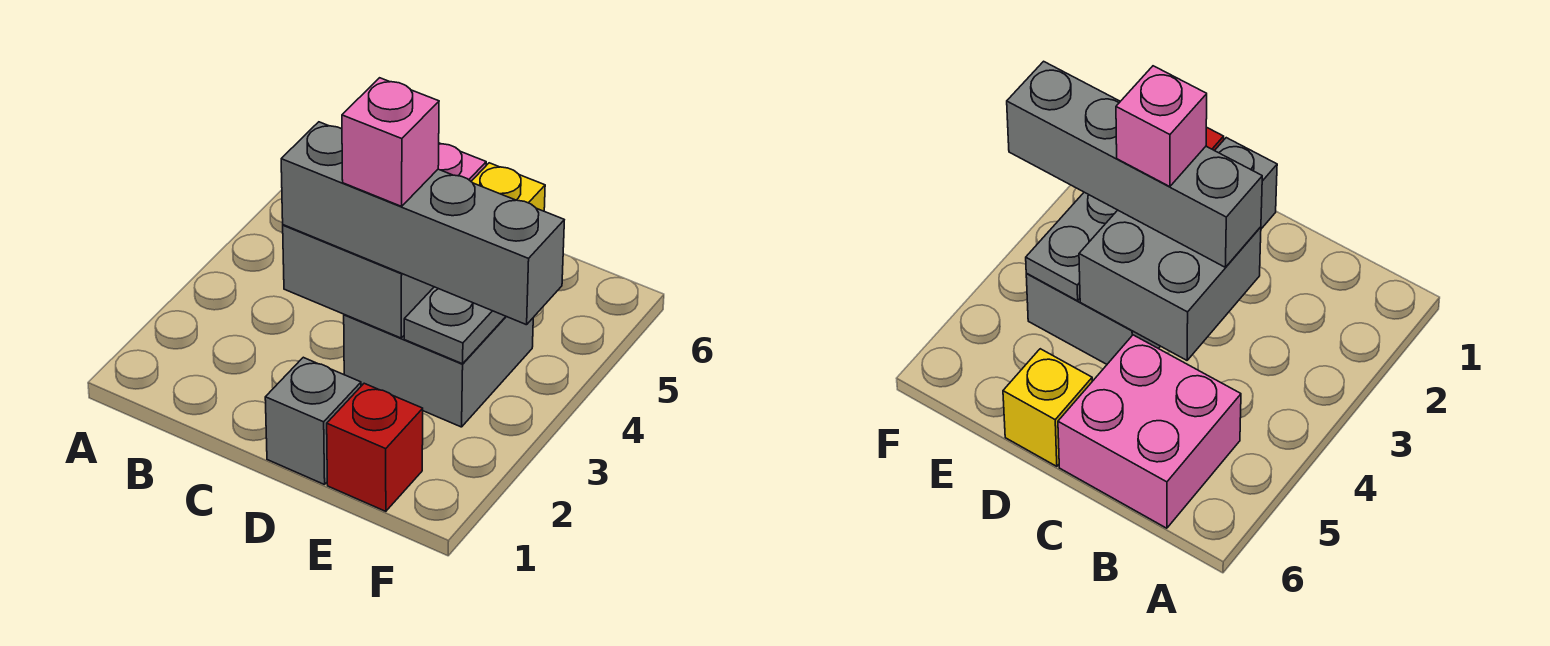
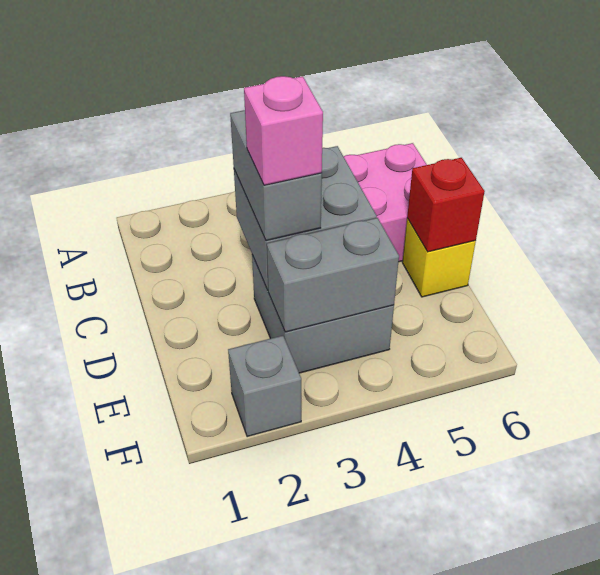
grey brick C3:F3 level 3 -> grey brick C3:D3 level 3
grey brick D1 level 1 -> grey brick F2 level 1
red brick E1 level 1 -> red brick D6 level 2
grey plate E3:E4 level 2 -> grey brick E3:E4 level 2

